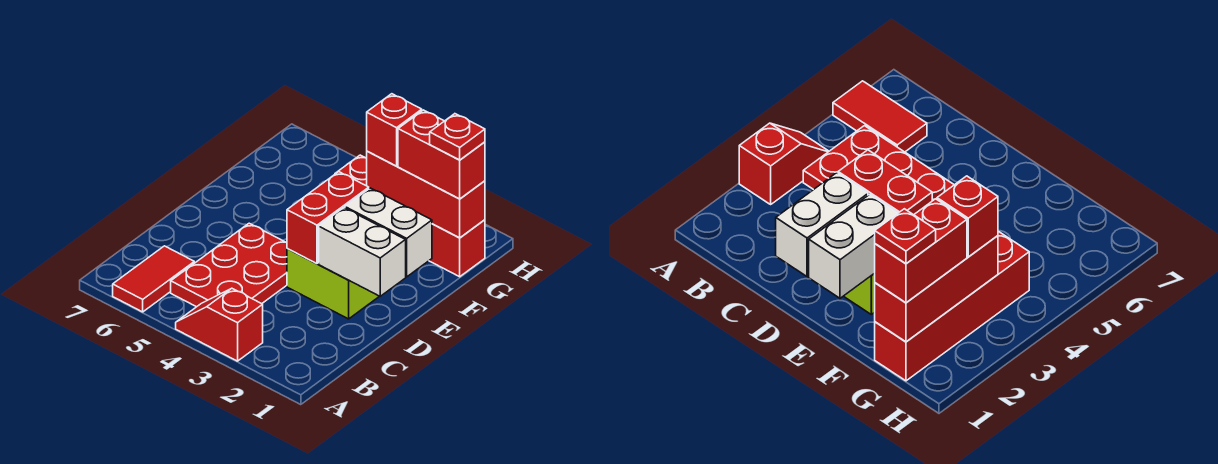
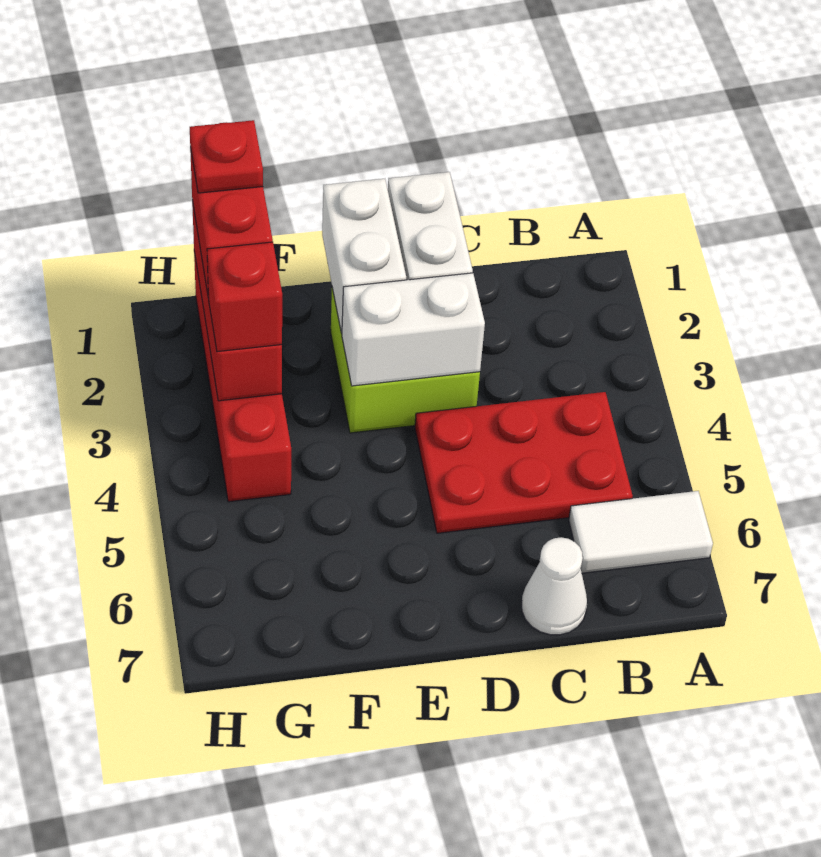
red slope A3:A4 level 1 top 3 -> none
red tile A6:B6 level 1 -> white tile A6:B6 level 1
none -> white cone C7 level 1
red brick D3:E3 level 2 -> white brick D3:E3 level 2

